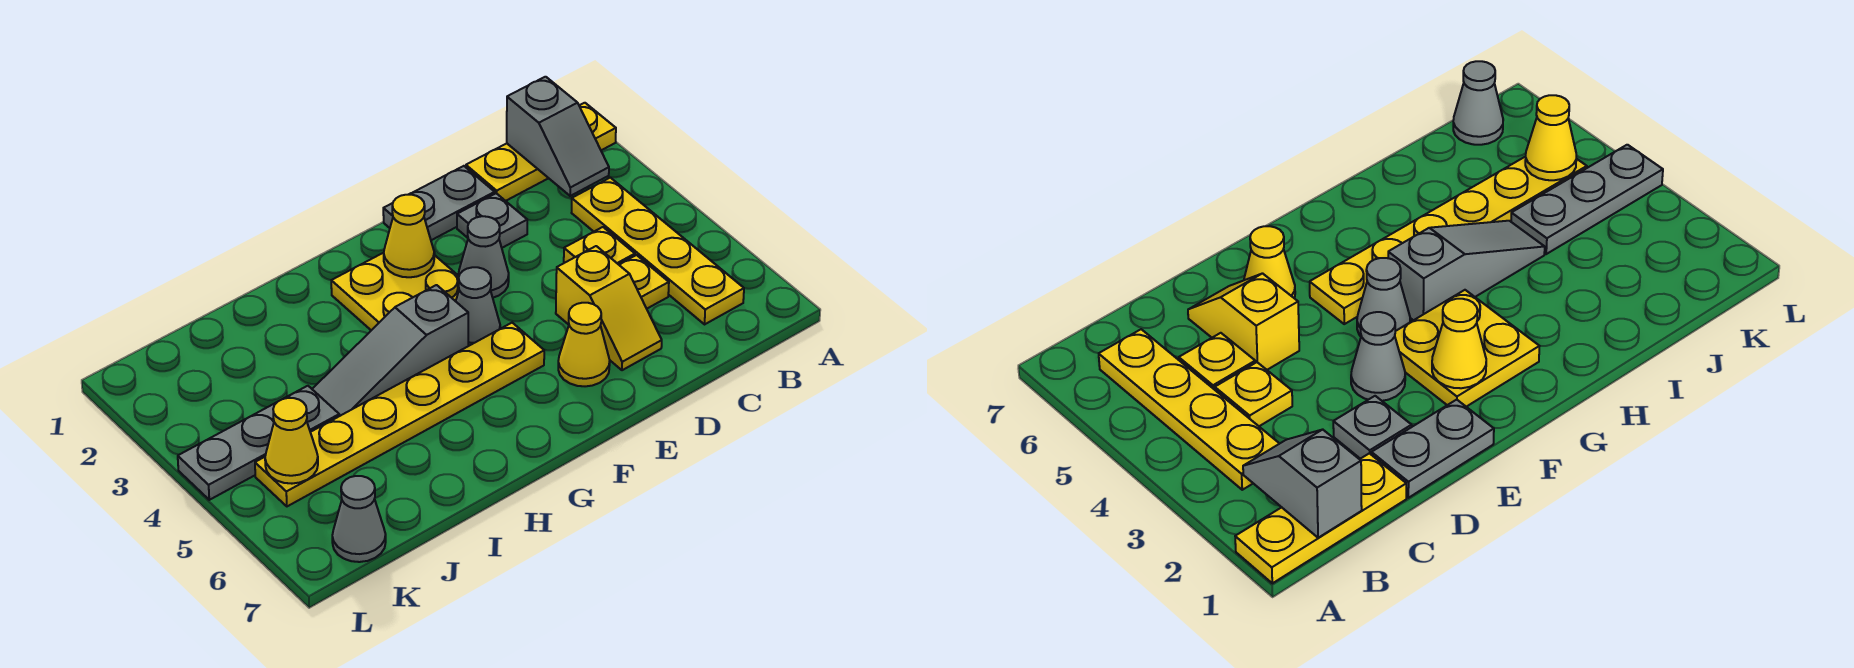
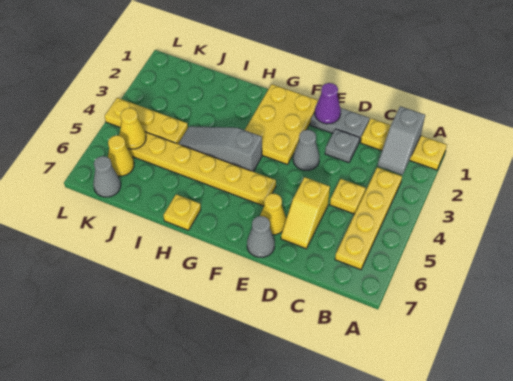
yellow plate C5 level 1 -> yellow plate H7 level 1
none -> purple cone E1 level 2
yellow plate F2:G3 level 1 -> yellow plate F1:G3 level 1
yellow cone F2 level 2 -> yellow cone K6 level 1
grey cone F4 level 1 -> grey cone E7 level 1
grey plate J4:L4 level 1 -> yellow plate J4:L4 level 1

